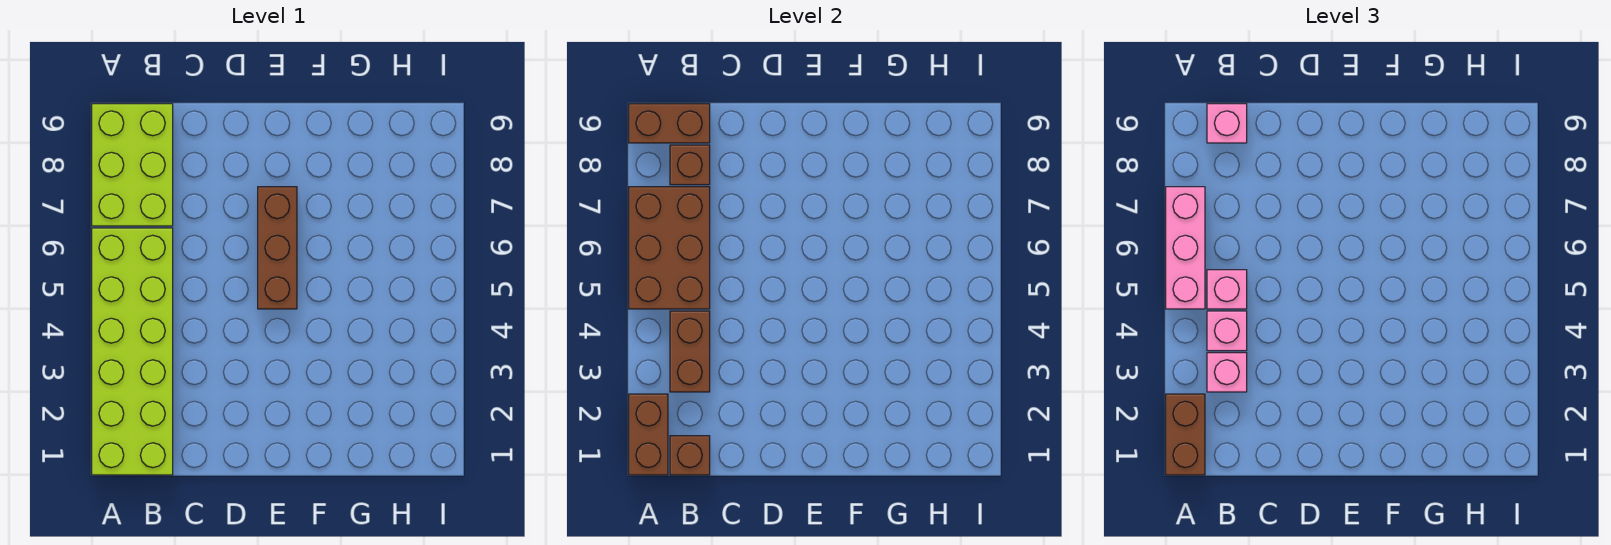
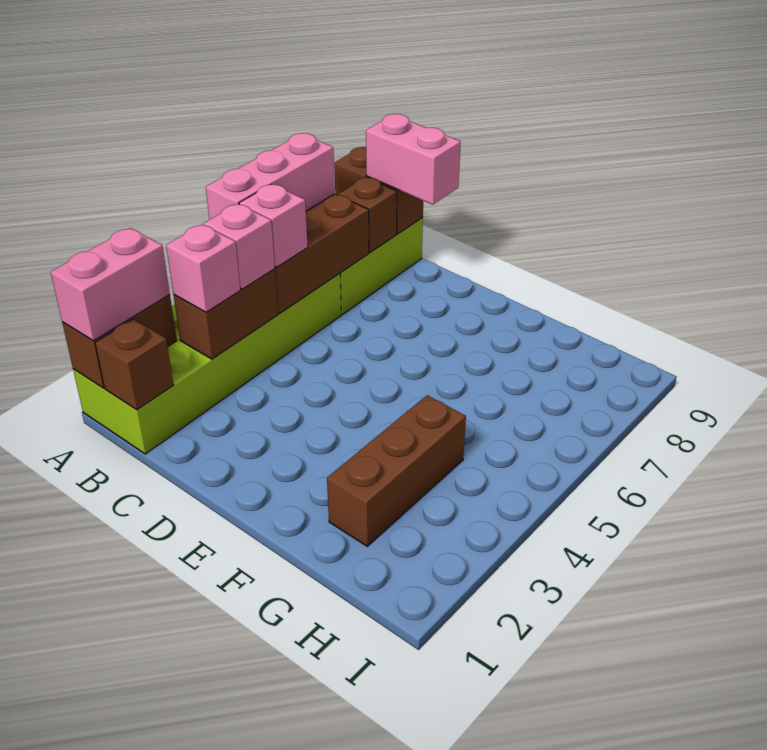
brown brick A1:A2 level 3 -> pink brick A1:A2 level 3
pink brick B9 level 3 -> pink brick B9:C9 level 3
brown brick E5:E7 level 1 -> brown brick G2:G4 level 1

